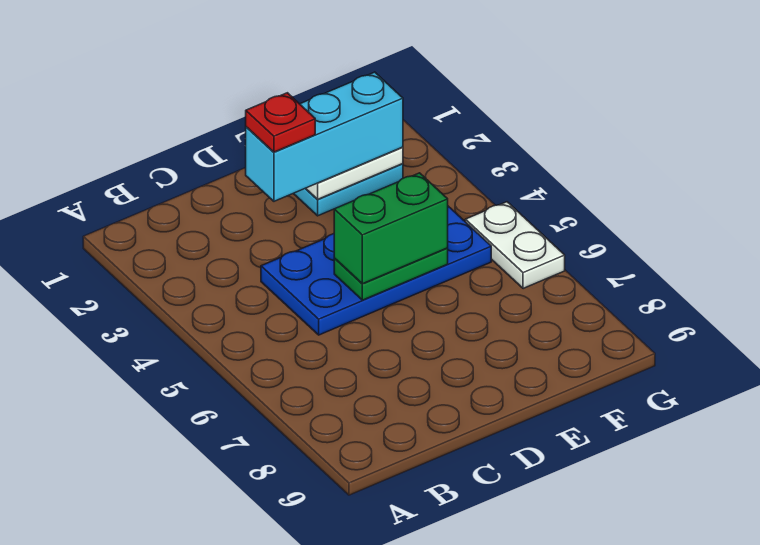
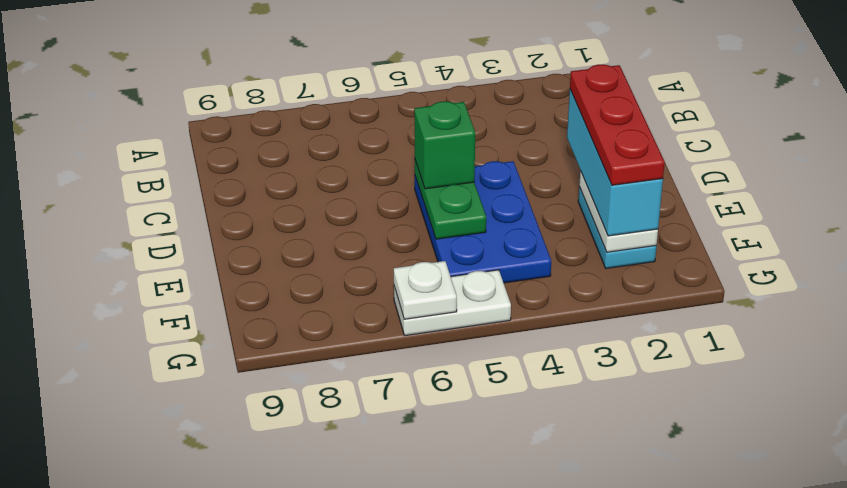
blue plate C4:F5 level 1 -> blue plate D4:F5 level 1
red plate D2 level 4 -> red plate D2:F2 level 4
green brick D5:E5 level 3 -> green brick D5 level 3
none -> white plate G6 level 2

